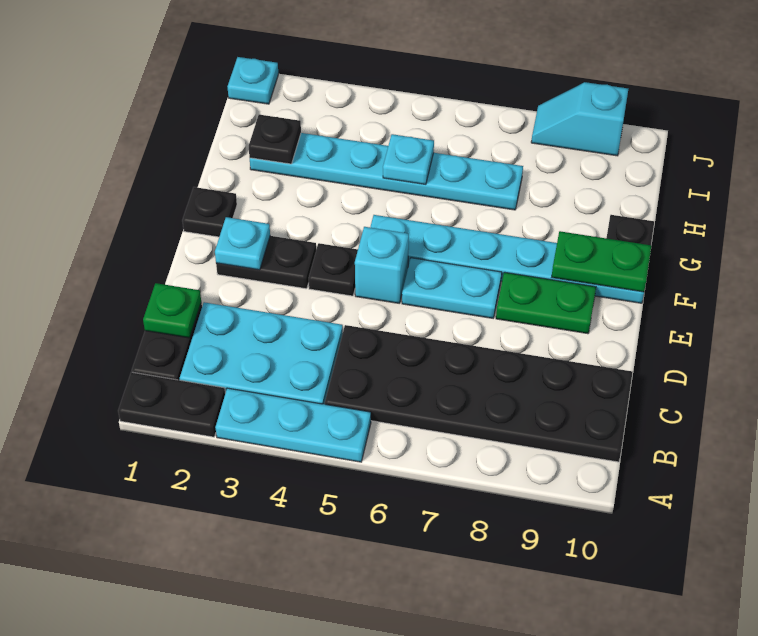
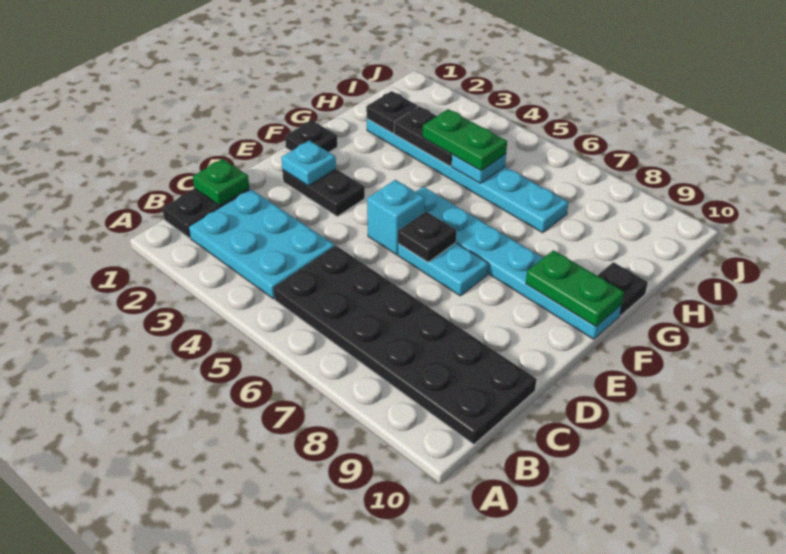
black plate A1:A2 level 1 -> black plate H3:H4 level 2
cyan plate A3:A5 level 1 -> none
black plate E4 level 1 -> black plate E6 level 2
green plate E8:E9 level 1 -> green plate H4:H5 level 3
cyan plate J1 level 1 -> none
cyan slope J8:J9 level 1 top 9 -> none

